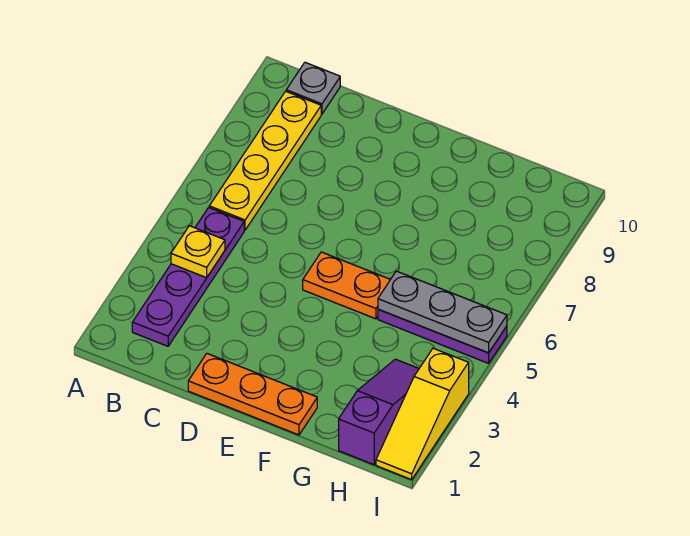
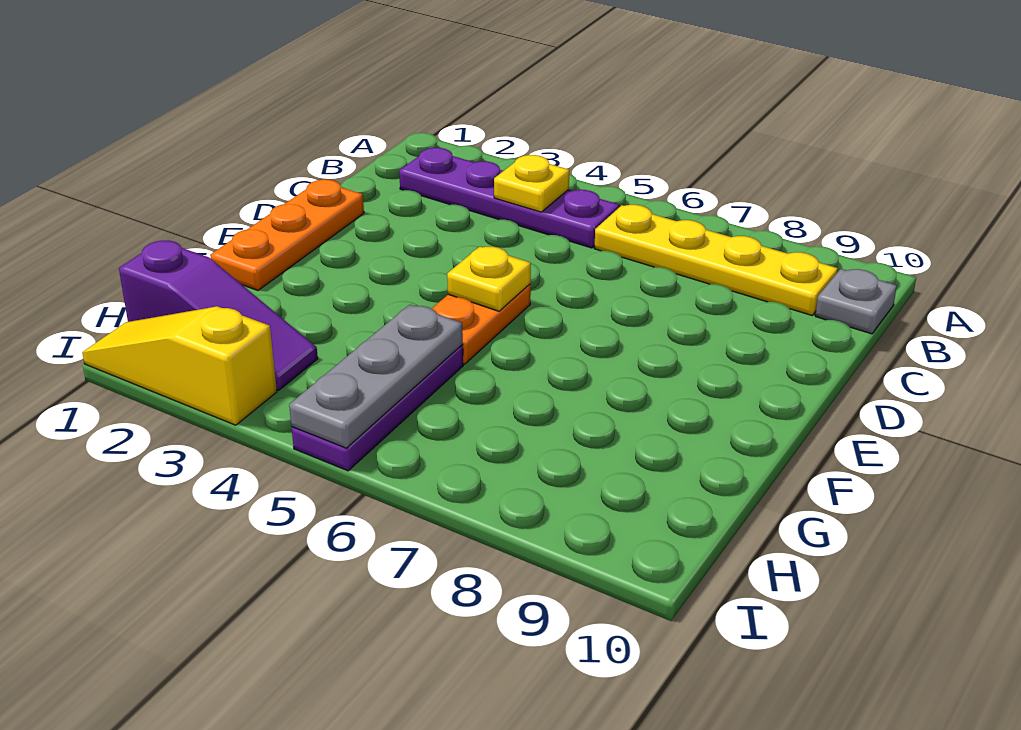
none -> yellow plate E5 level 2

